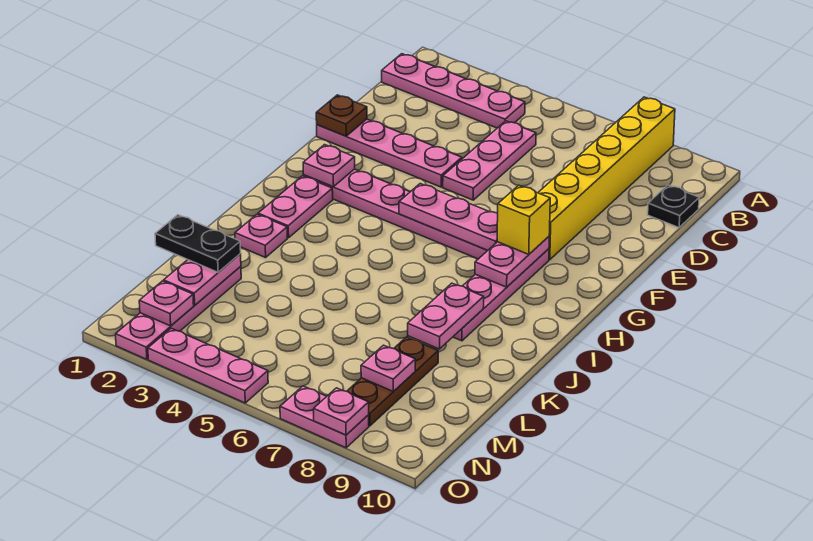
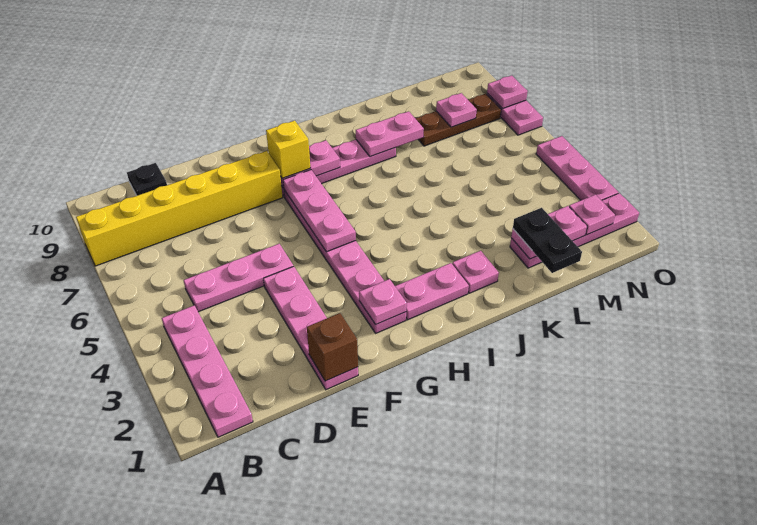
brown plate E1 level 2 -> brown brick E1 level 2

